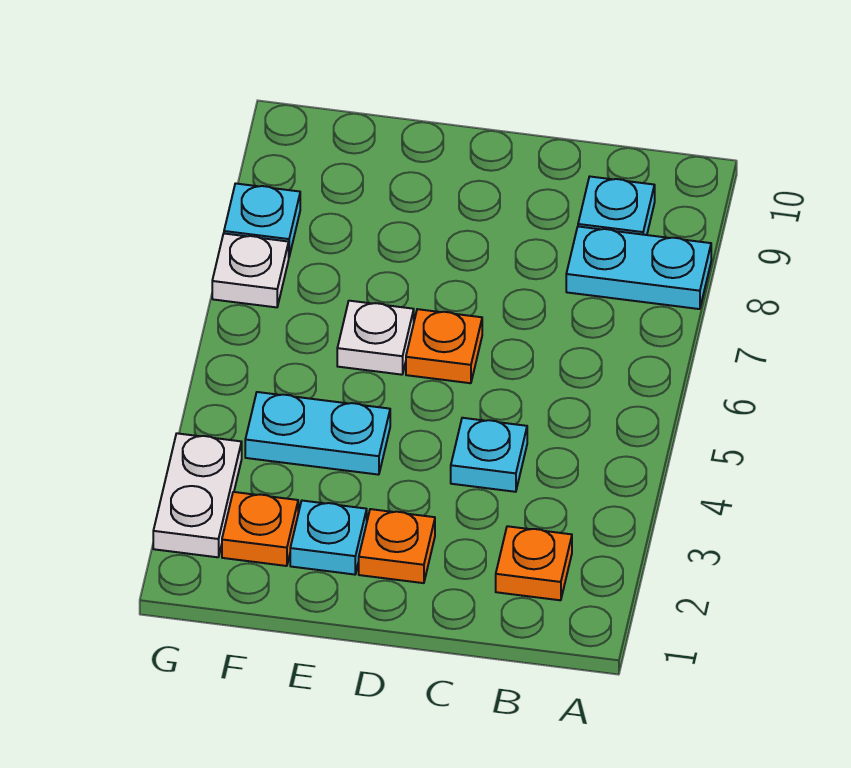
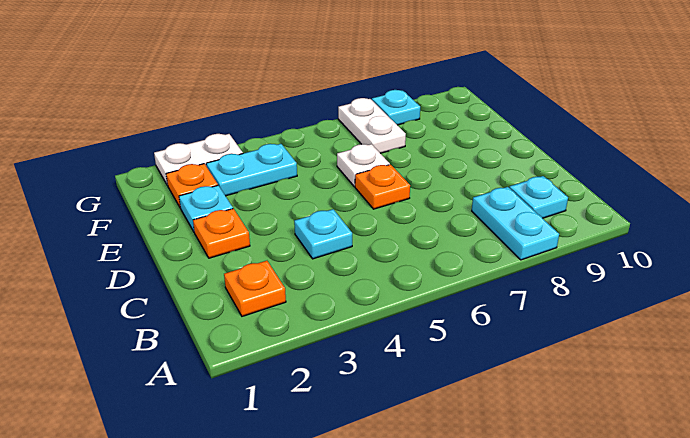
cyan plate E4:F4 level 1 -> cyan plate F3:F4 level 1
white plate G7 level 1 -> white plate F7:G7 level 1

